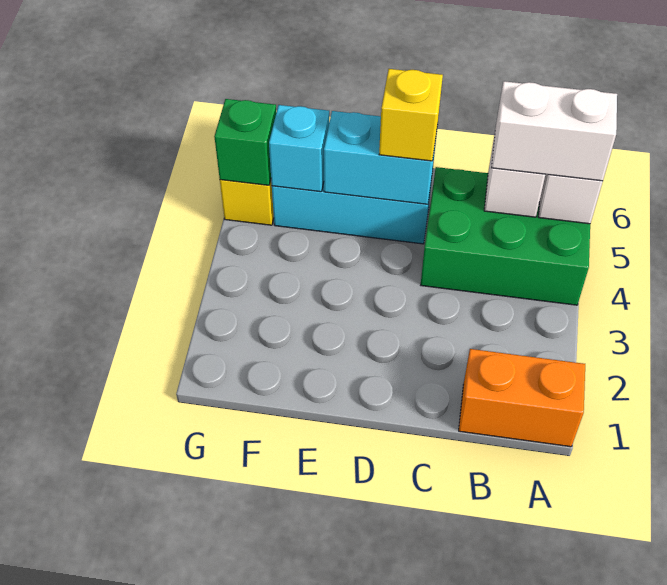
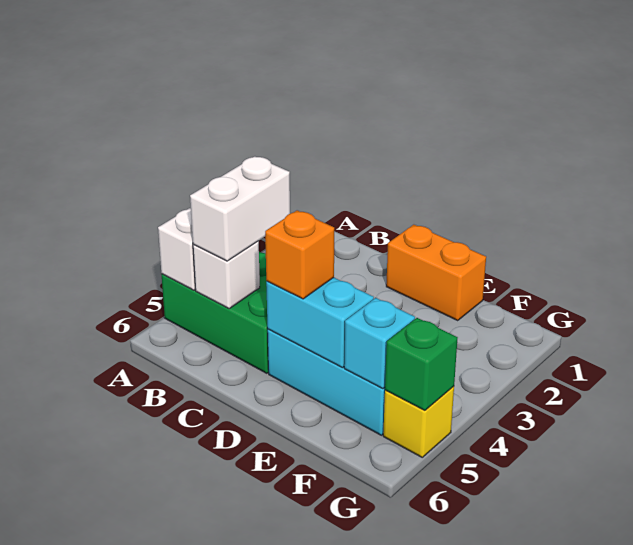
orange brick A1:B1 level 1 -> orange brick D1:E1 level 1
white brick A5:B5 level 3 -> white brick B4:B5 level 3
yellow brick D5 level 3 -> orange brick D5 level 3

